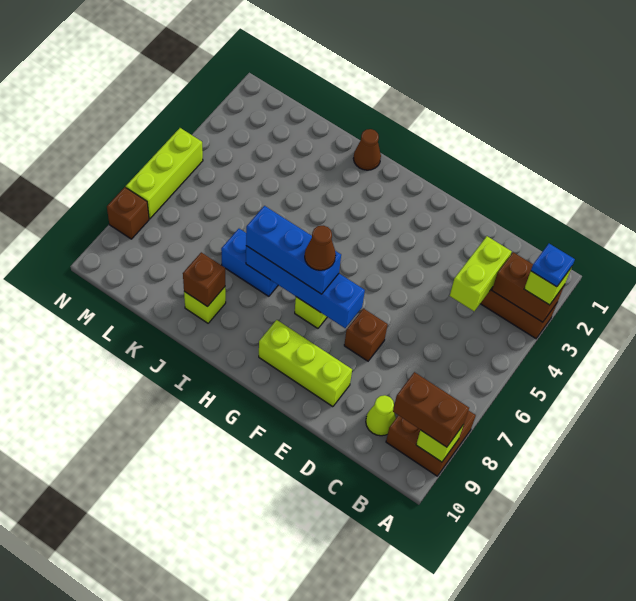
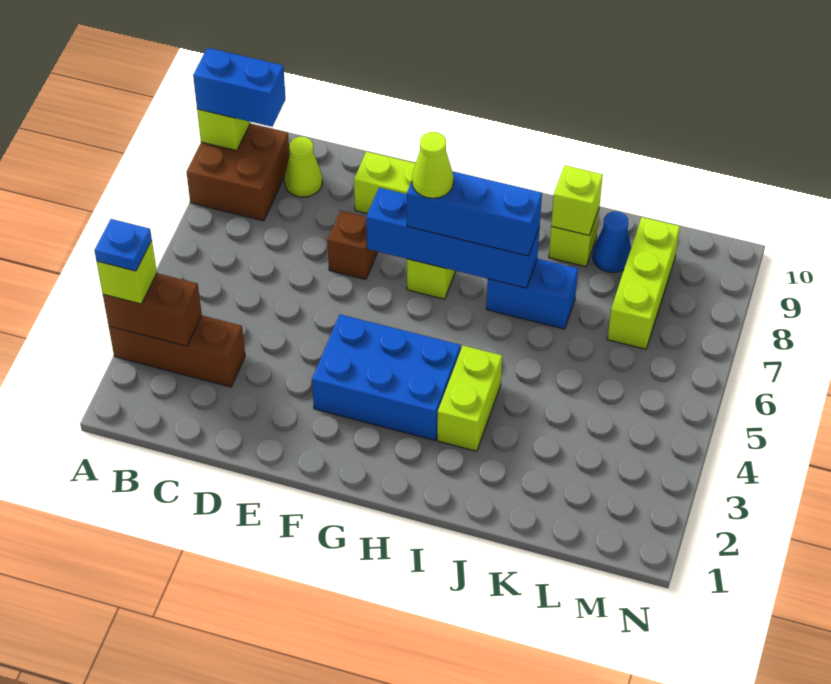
brown brick A9:B9 level 3 -> blue brick A9:B9 level 3
lime brick C3:C4 level 2 -> lime brick I3:I4 level 1
none -> blue brick F3:H4 level 1
brown cone G7 level 4 -> lime cone G7 level 4
brown cone I1 level 1 -> none
brown brick J9 level 2 -> lime brick J9 level 2
none -> blue cone K9 level 1
lime brick N5:N7 level 1 -> lime brick L7:L9 level 1
brown brick N8 level 1 -> none

